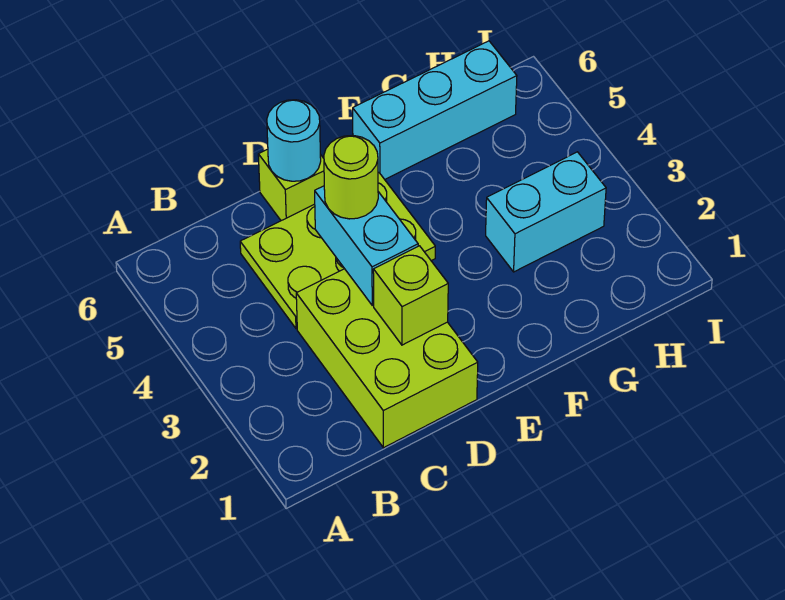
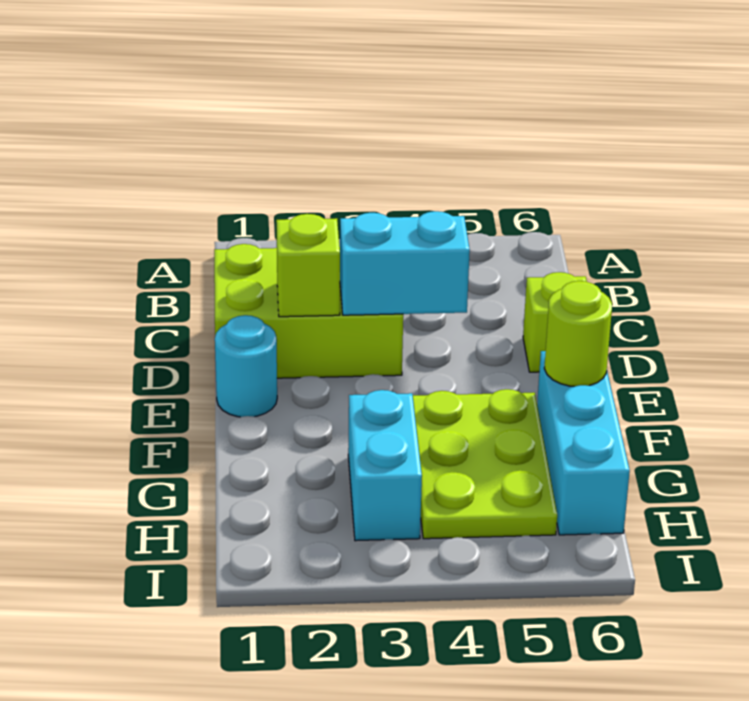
lime plate C4:E5 level 1 -> lime plate F4:H5 level 1
lime round brick D4 level 3 -> lime round brick F6 level 2
cyan round brick D6 level 2 -> cyan round brick E1 level 1

